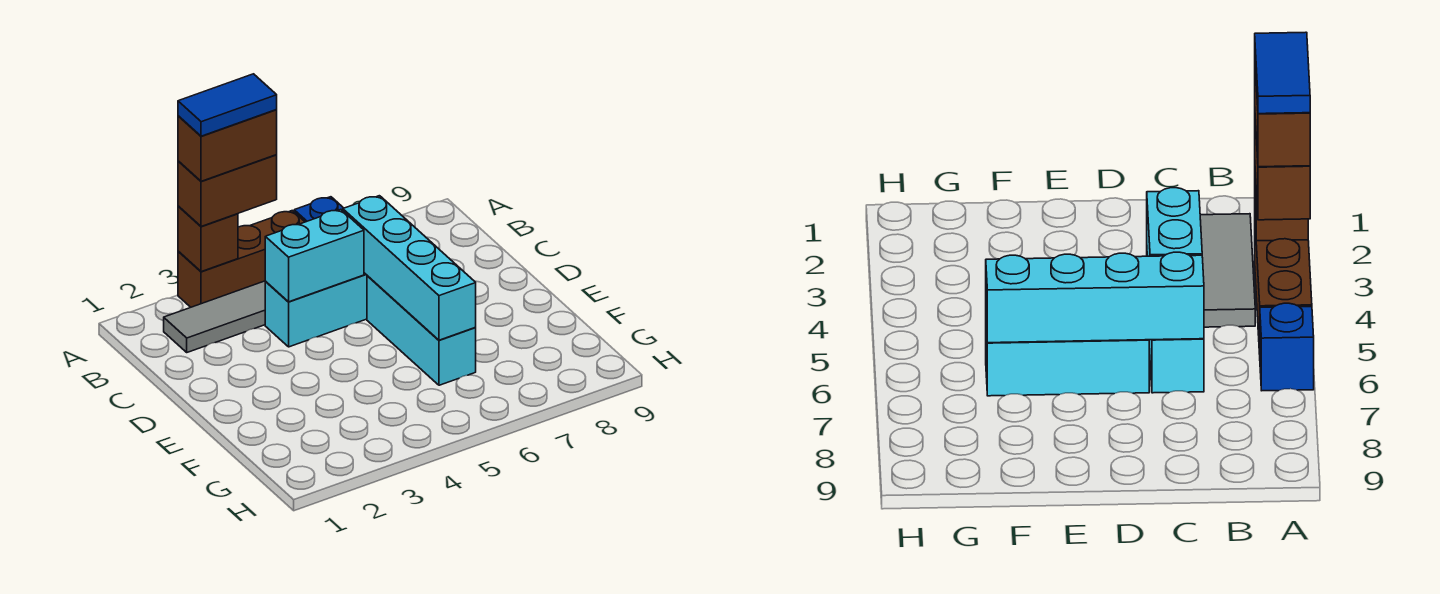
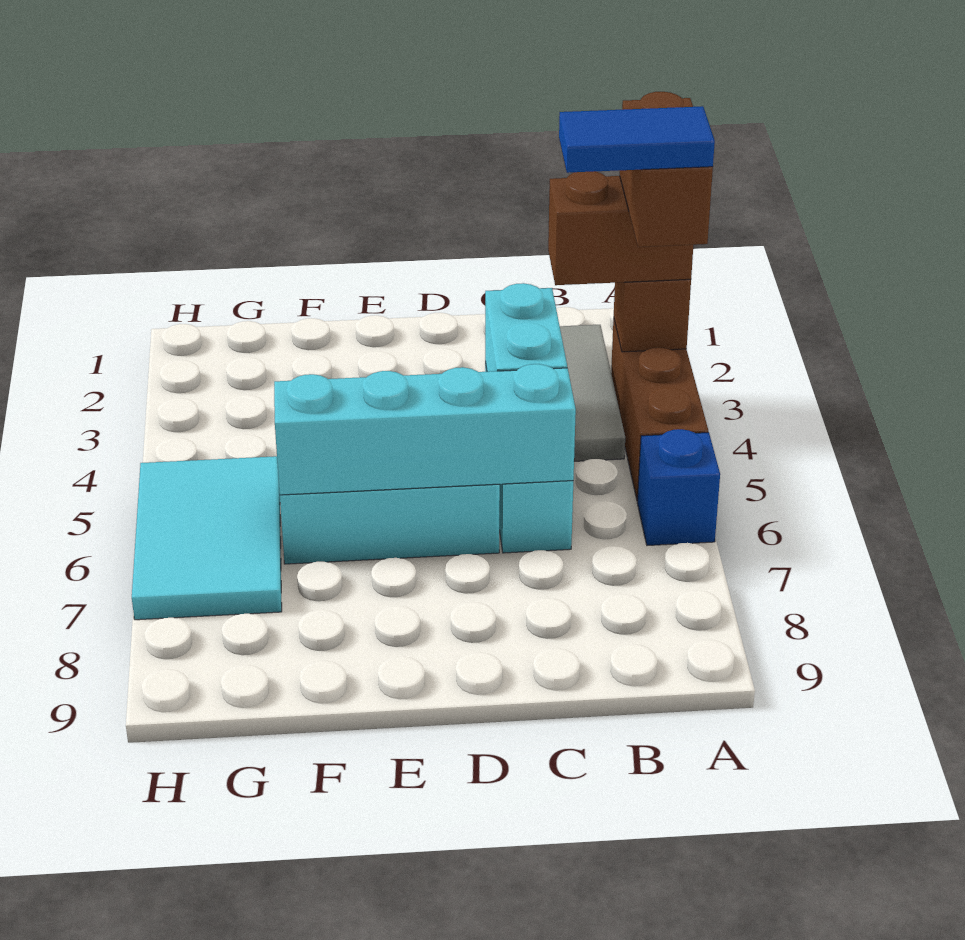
brown brick A3:A4 level 3 -> brown brick A3:B3 level 3
blue tile A3:A4 level 5 -> blue tile A4:B4 level 5
none -> cyan tile G5:H7 level 1

